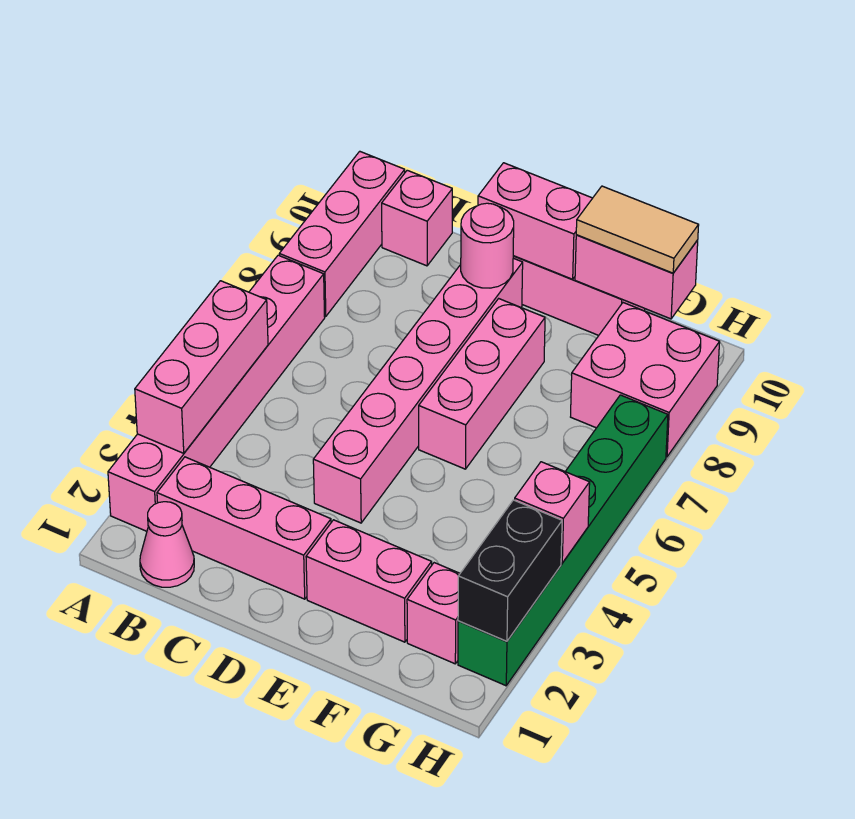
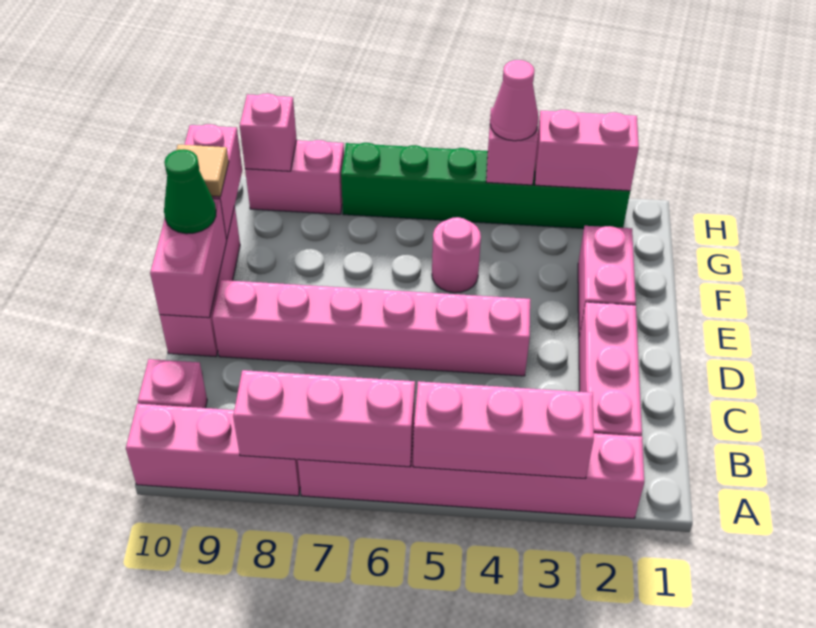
pink cone B1 level 1 -> pink cone H4 level 3
pink round brick D9 level 2 -> pink round brick F5 level 1
pink brick E6:E8 level 1 -> pink brick A6:A8 level 2
none -> green cone E10 level 3
tan tile F10:G10 level 3 -> tan tile F10 level 3
pink brick G2 level 1 -> pink brick H9 level 2
pink brick G8:H9 level 1 -> pink brick H8:H9 level 1
black brick H2:H3 level 2 -> pink brick H2:H3 level 2

